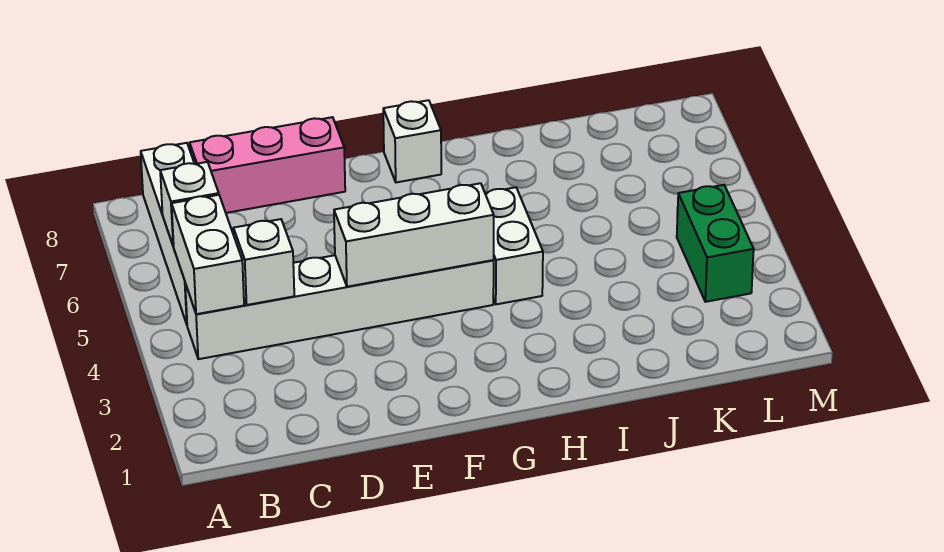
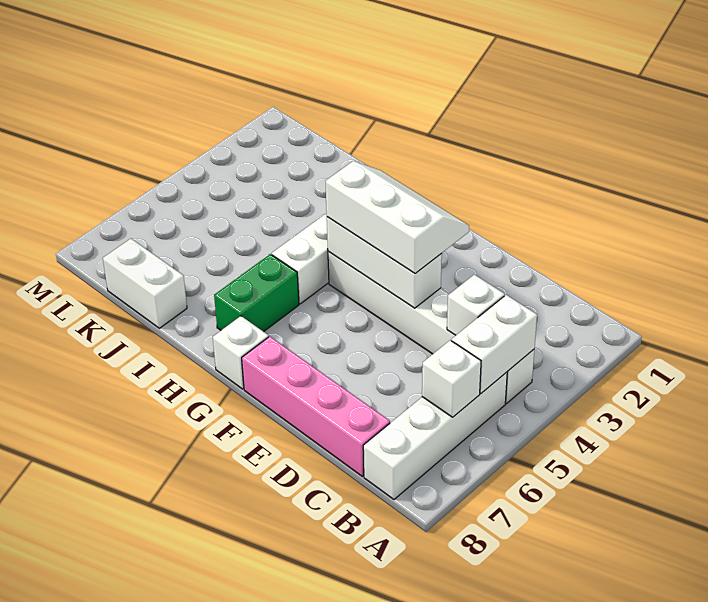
pink brick C8:E8 level 1 -> pink brick C8:F8 level 1
none -> white slope E3:G4 level 3 top 4
none -> white brick J8:K8 level 1
green brick L3:L4 level 1 -> green brick H6:H7 level 1

